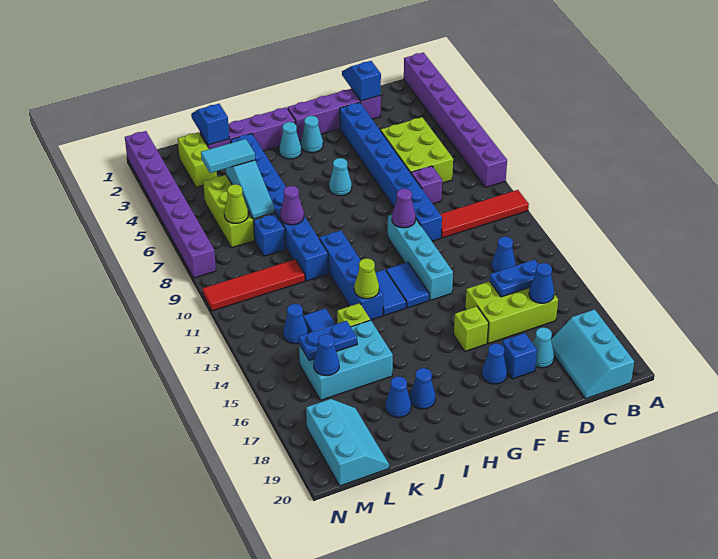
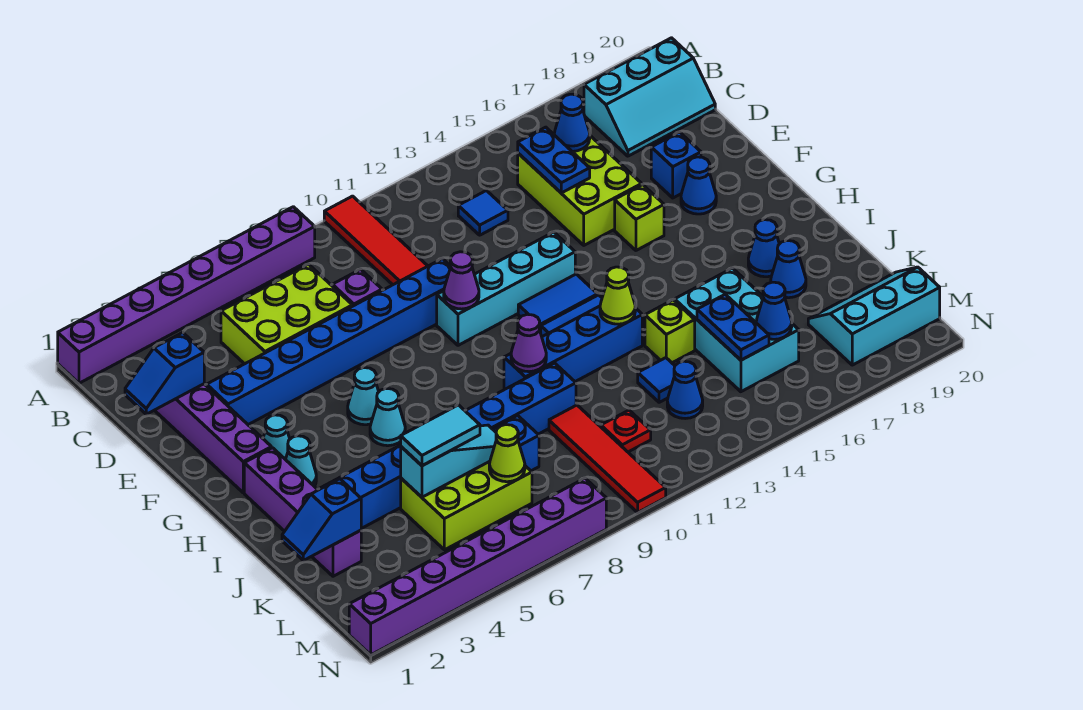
blue cone C13 level 1 -> blue tile C13 level 1
cyan cone D18 level 1 -> cyan cone H6 level 1
purple cone J8 level 2 -> purple cone I10 level 2
cyan tile K5:L5 level 3 -> cyan tile K5:K6 level 3
lime brick L2:L3 level 1 -> none
none -> red plate L11 level 1

